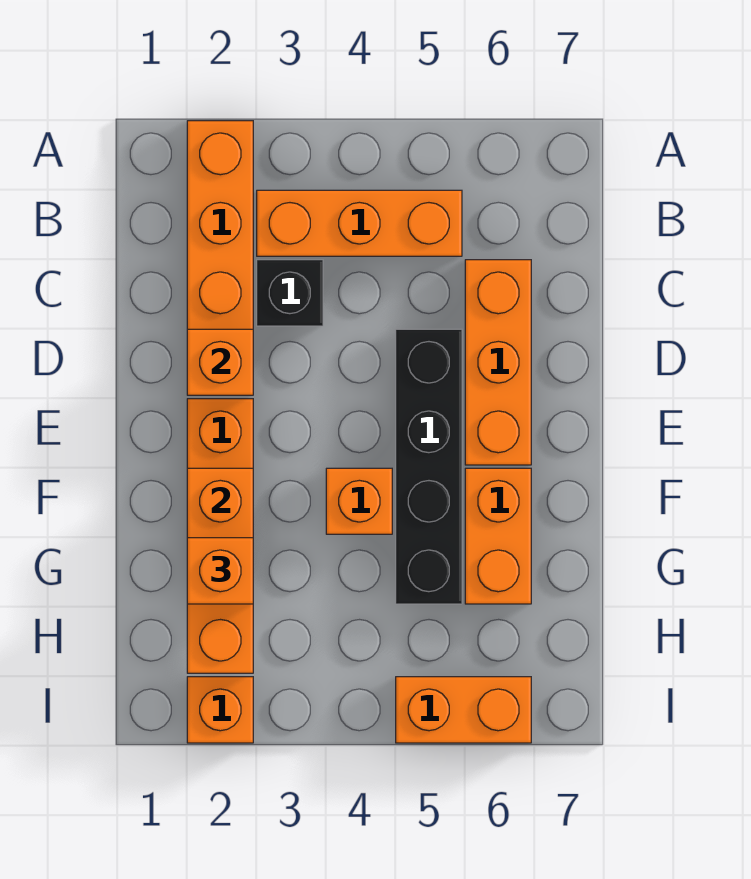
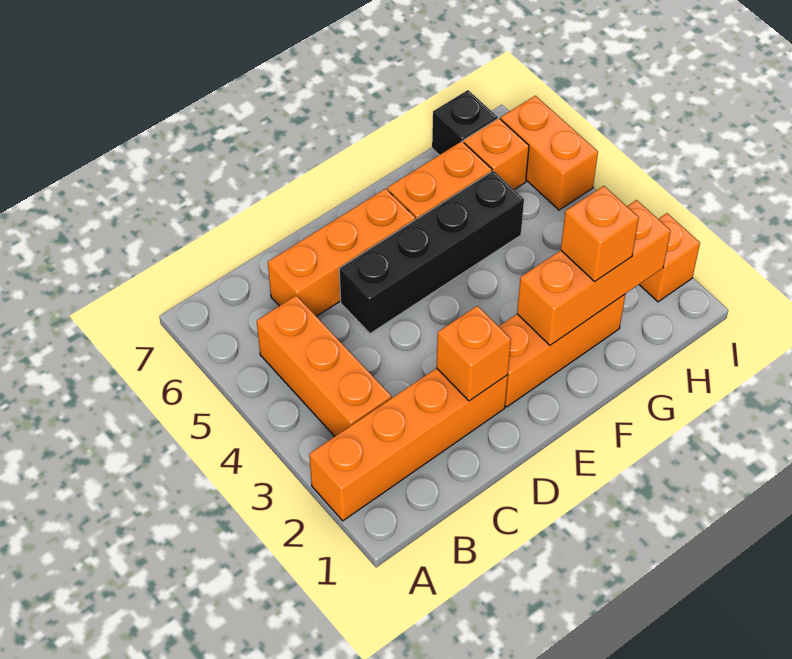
black brick C3 level 1 -> black brick H7 level 1
orange brick F4 level 1 -> orange brick H6 level 1

